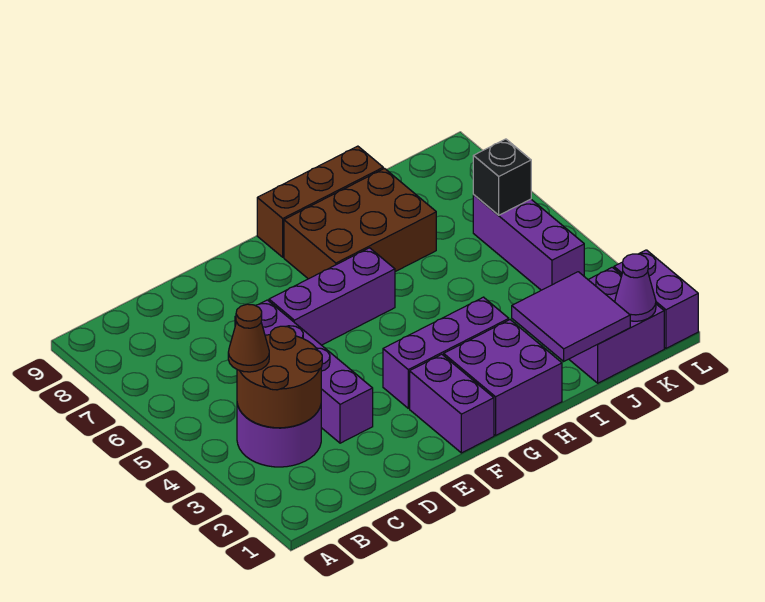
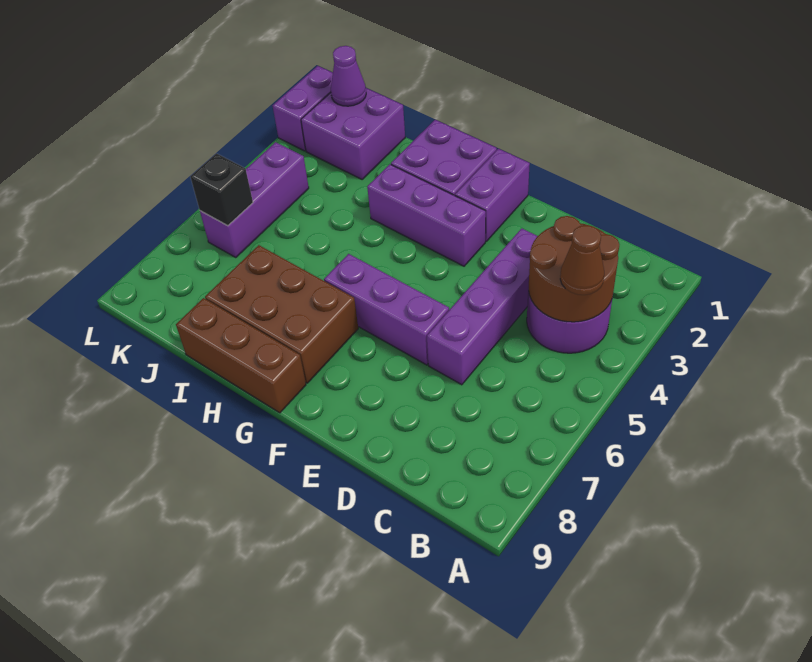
purple tile I1:J2 level 2 -> none

